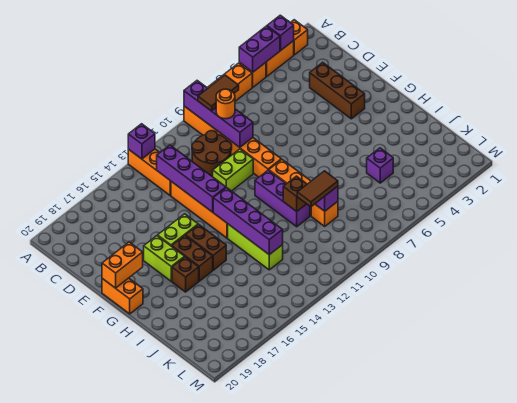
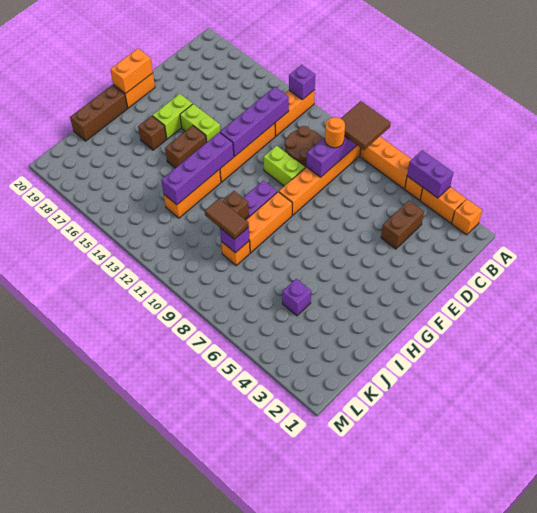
purple brick A3 level 2 -> none
brown tile B8:B9 level 3 -> brown tile A8:B9 level 3
brown brick D3:F3 level 1 -> brown brick H20:J20 level 1
orange brick F19:F20 level 2 -> orange brick F20:G20 level 2
brown brick G16:H16 level 1 -> brown brick C4:D4 level 1
lime brick H13:J13 level 1 -> orange brick H13:J13 level 1

